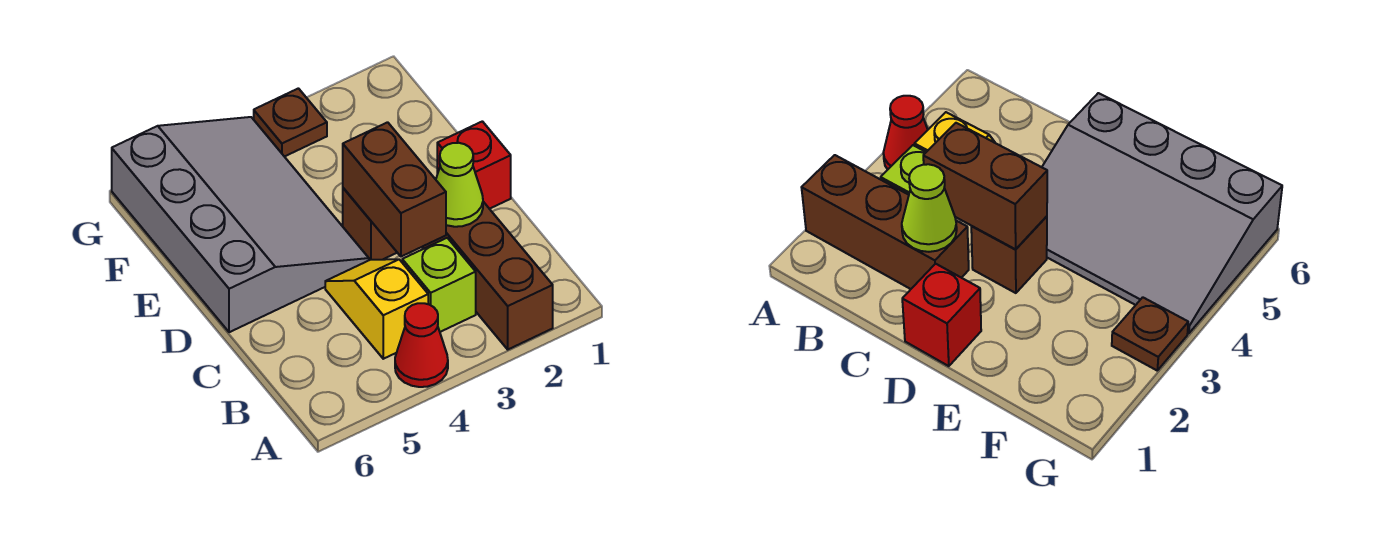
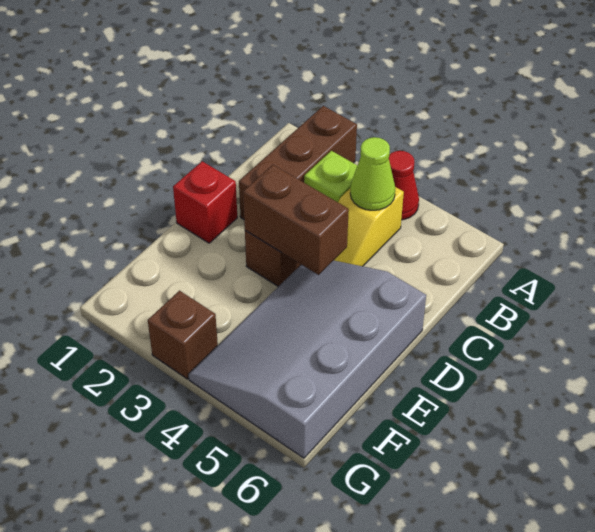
lime cone C2 level 2 -> lime cone B4 level 2
brown brick C3:D3 level 2 -> brown brick D3:D4 level 2
brown plate G3 level 1 -> brown brick G3 level 1

